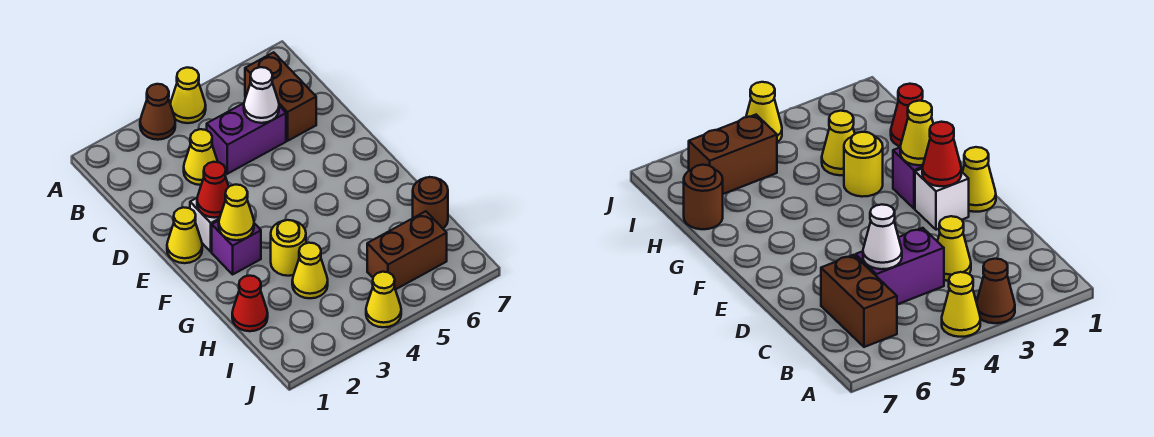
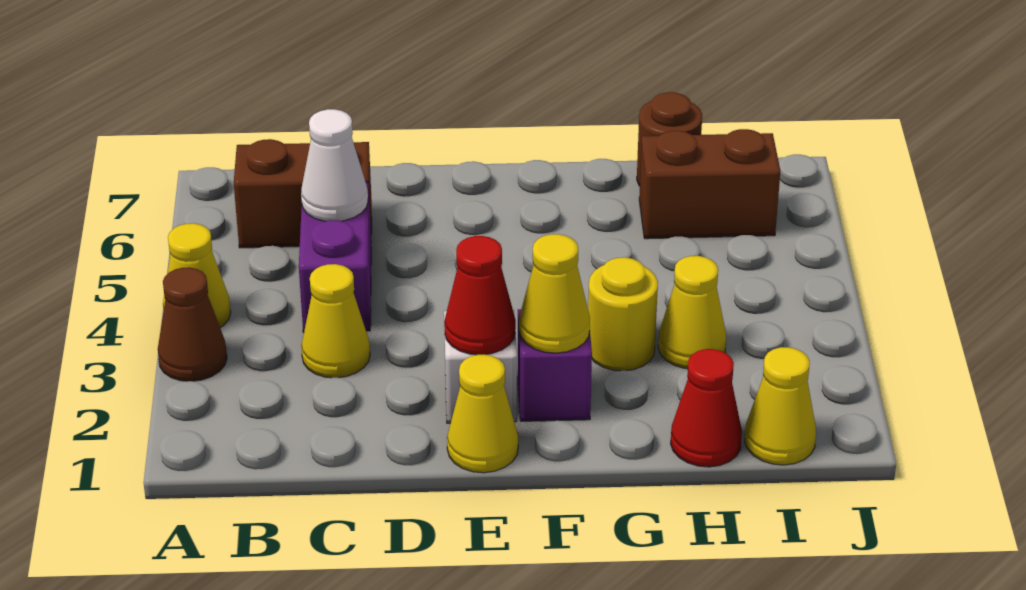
brown brick I5:I6 level 1 -> brown brick H6:I6 level 1
yellow cone J4 level 1 -> yellow cone I1 level 1

